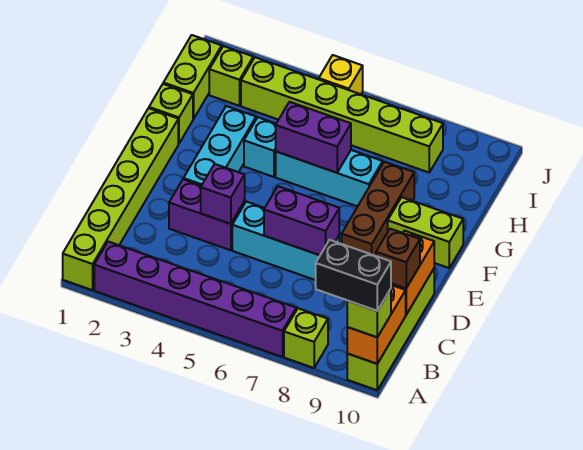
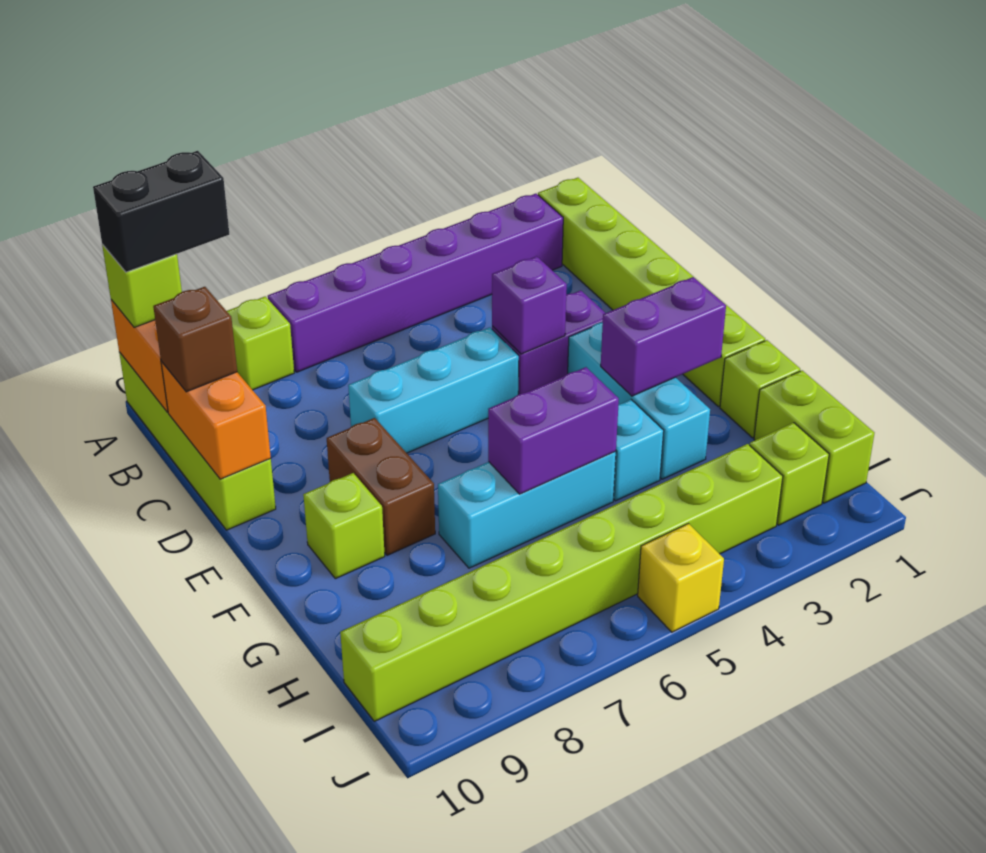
purple brick D6:D7 level 2 -> purple brick F2:F3 level 2
brown brick E8:G8 level 1 -> brown brick E8:F8 level 1
lime brick F9:F10 level 1 -> lime brick F9 level 1
lime brick I3:I8 level 1 -> lime brick I3:I10 level 1

